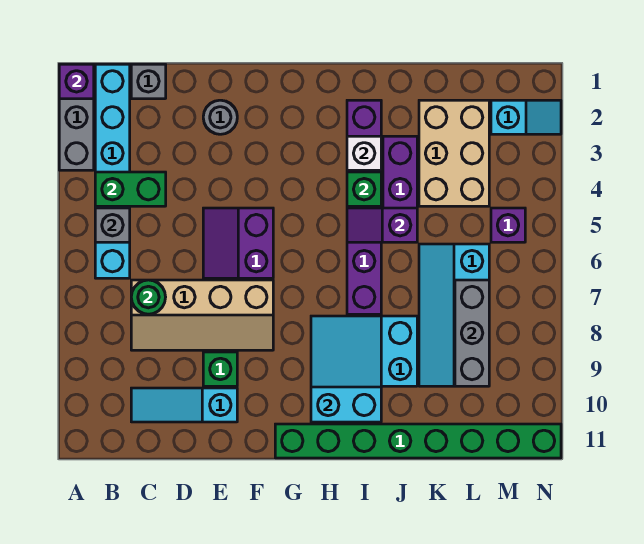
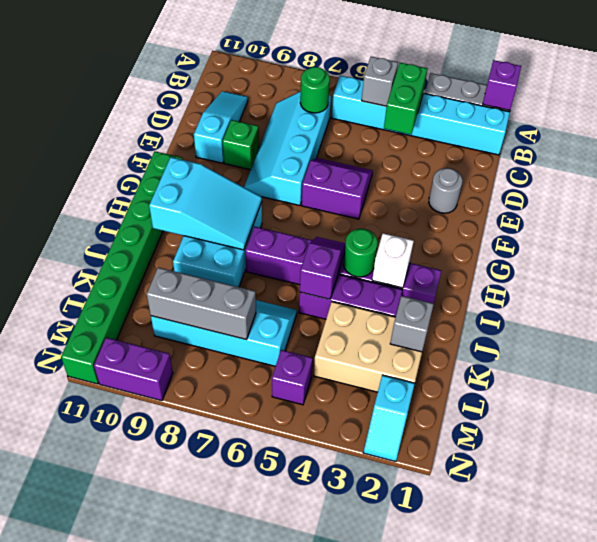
grey brick C1 level 1 -> grey brick K2 level 2
tan slope C7:F8 level 1 top 7 -> cyan slope C7:F8 level 1 top 7
green brick I4 level 2 -> green round brick I4 level 2
none -> purple brick N9:N10 level 1

